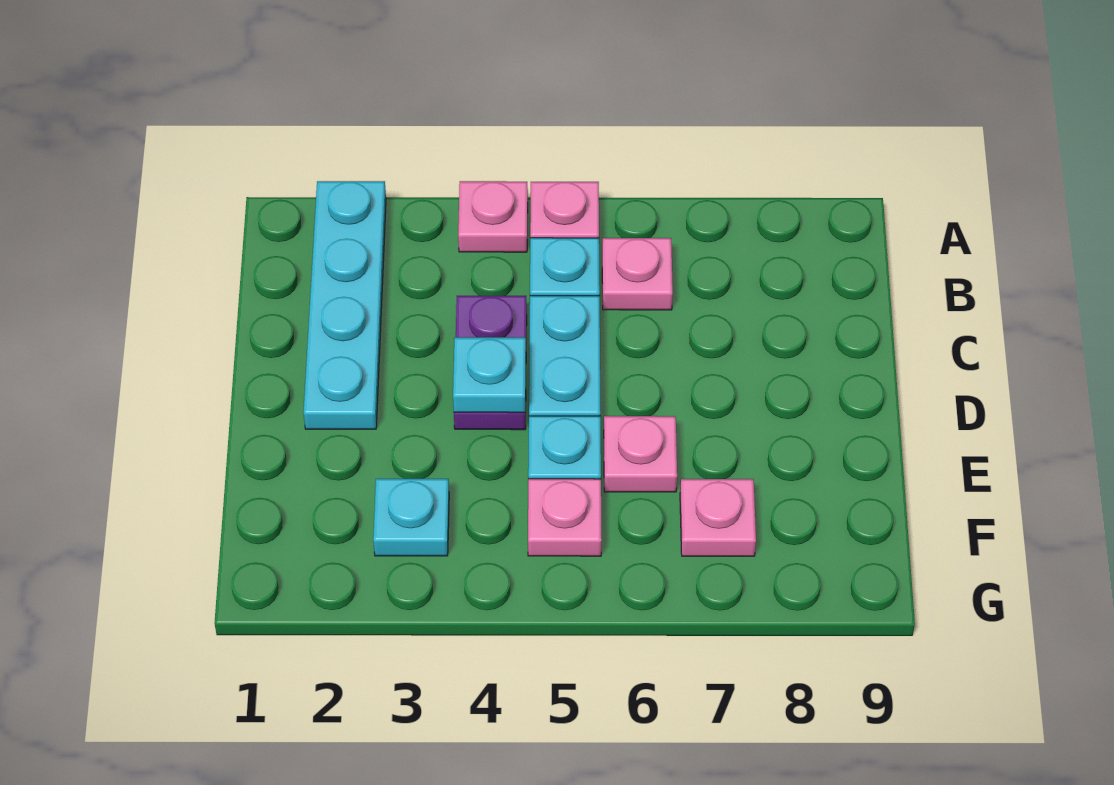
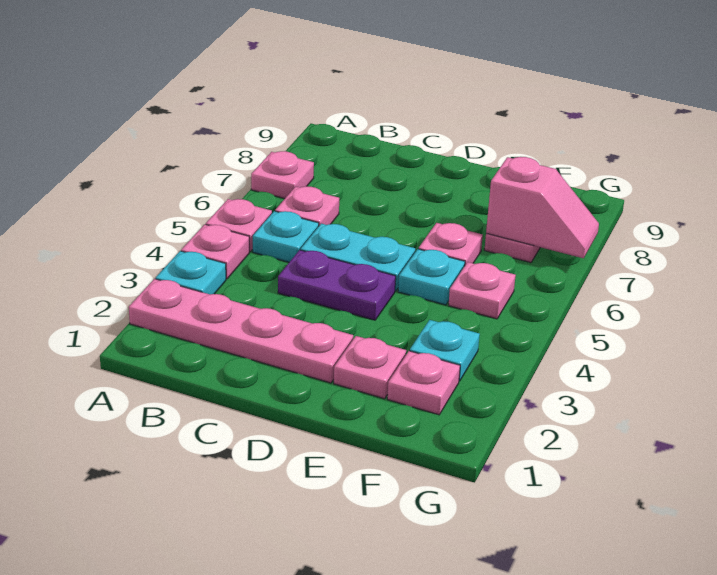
cyan plate A2:D2 level 1 -> pink plate A2:D2 level 1
none -> pink plate A7 level 1
cyan plate D4 level 2 -> cyan plate A3 level 1
none -> pink plate E2 level 1
none -> pink plate F2 level 1
none -> pink slope F7:G7 level 2 top F

